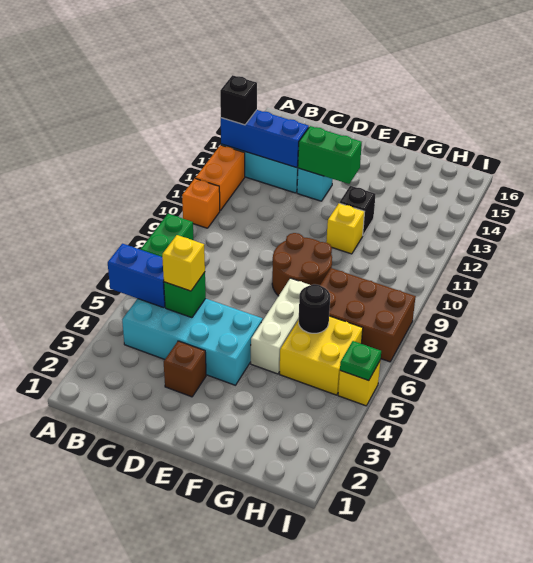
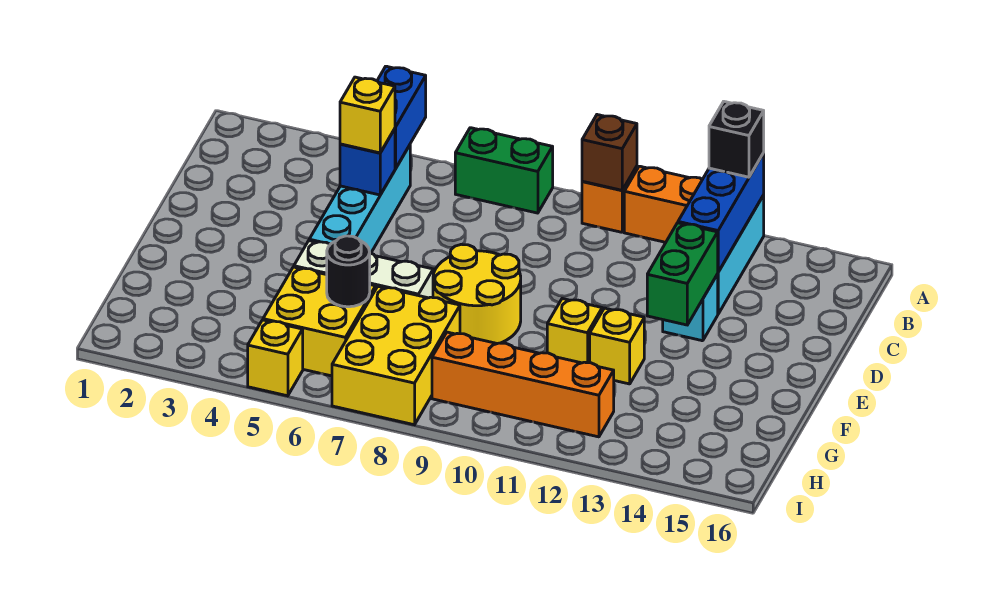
cyan brick B4:E5 level 1 -> cyan brick B5:E5 level 1
green brick C5 level 2 -> blue brick C5 level 2
brown brick D3 level 1 -> brown brick A10 level 2
brown round brick E8:F9 level 1 -> yellow round brick E8:F9 level 1
black brick F12 level 1 -> yellow brick F12 level 1
brown brick G7:I8 level 1 -> yellow brick G7:I8 level 1
none -> orange brick H9:H12 level 1
green plate I5 level 2 -> none

